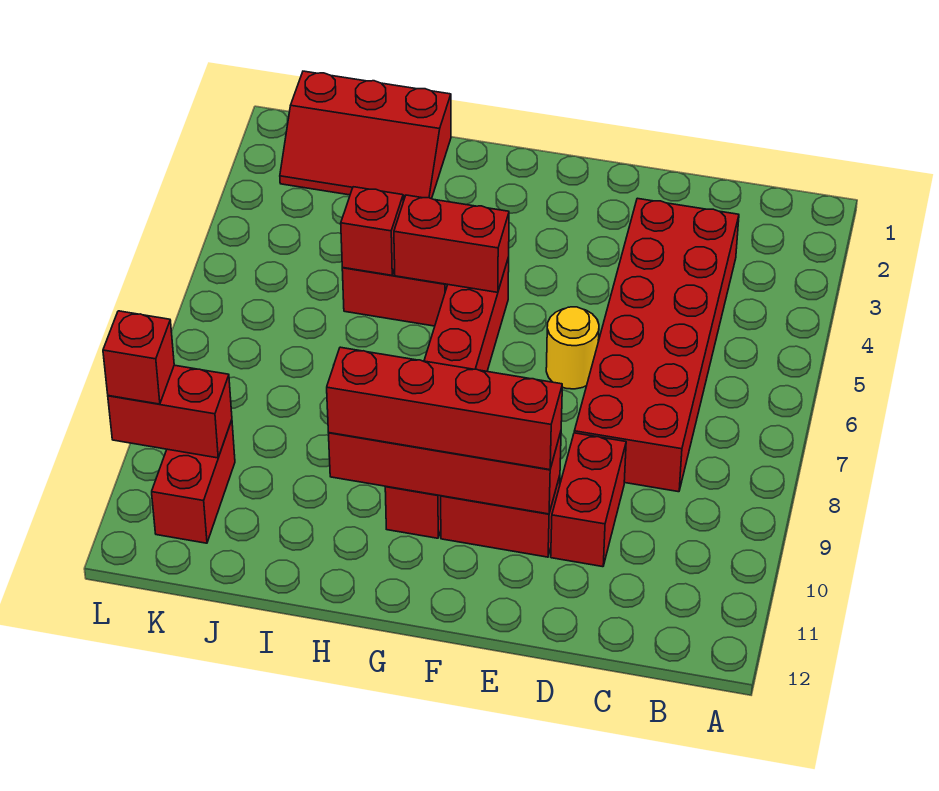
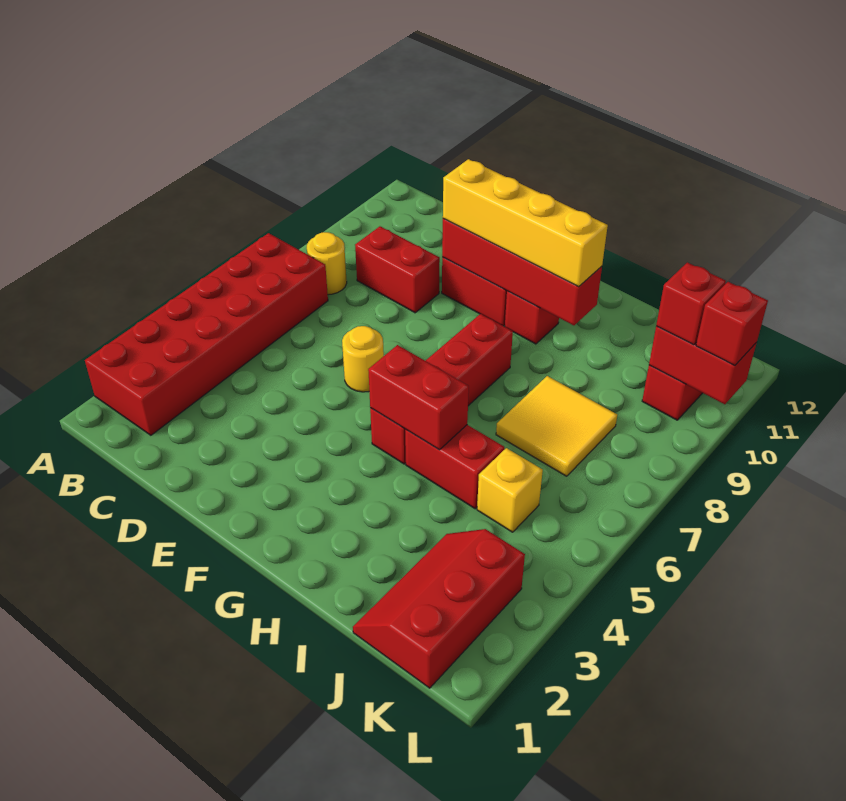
none -> yellow round brick B8 level 1
red brick C3:D8 level 1 -> red brick A2:B7 level 1
red brick D9:D10 level 1 -> red brick C9:D9 level 1
red brick E10:H10 level 3 -> yellow brick E10:H10 level 3
red slope I1:K2 level 1 top 1 -> red slope J1:K3 level 1 top K
red brick I5 level 2 -> red brick K10 level 3
none -> yellow tile I7:J8 level 1
none -> yellow brick J5 level 1

